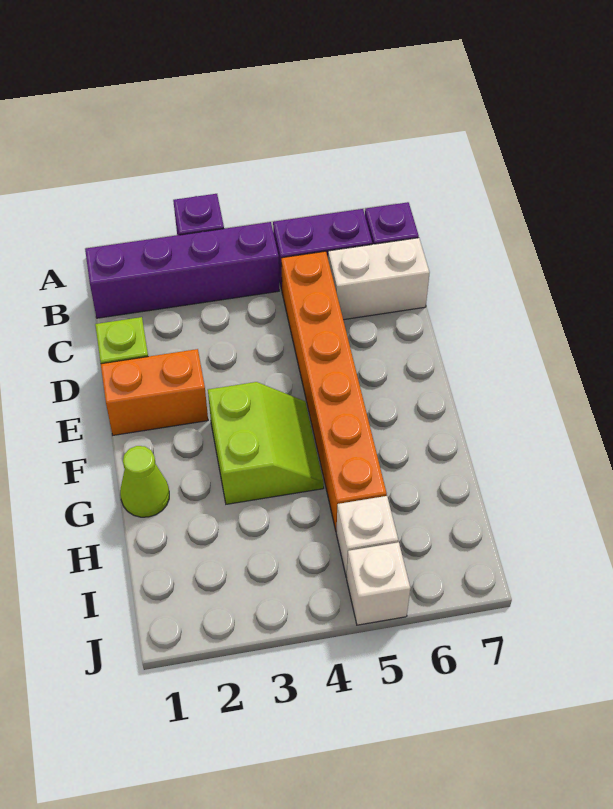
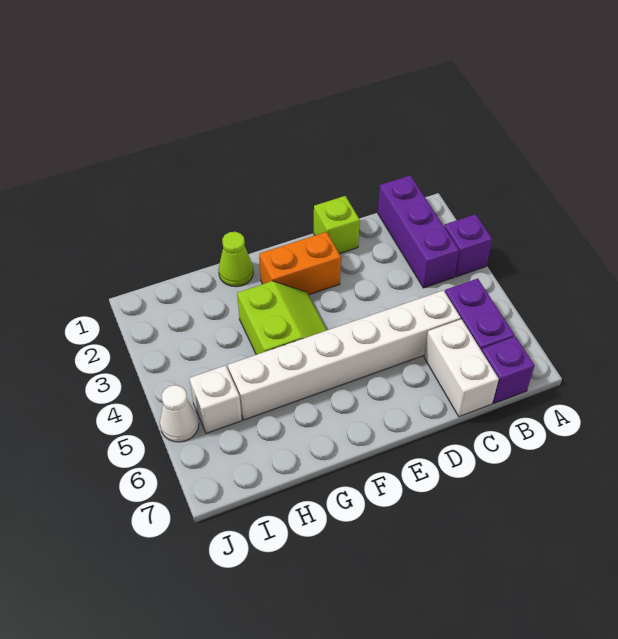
purple brick B1:B4 level 1 -> purple brick B1:B3 level 1
orange brick C5:H5 level 1 -> white brick C5:H5 level 1
orange brick E1:E2 level 1 -> orange brick E2:F2 level 1
lime slope F3:G4 level 1 top 3 -> lime slope F3:G4 level 1 top G
white brick J5 level 1 -> white cone J5 level 1

